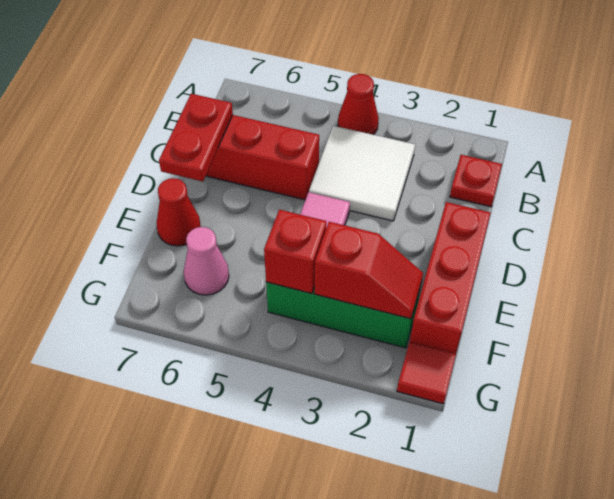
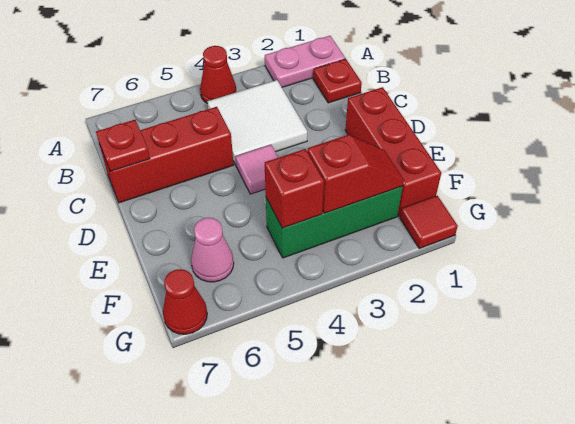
none -> pink plate A1:A2 level 1
red plate C7:D7 level 2 -> red plate C7 level 2
red cone E7 level 1 -> red cone G7 level 1

